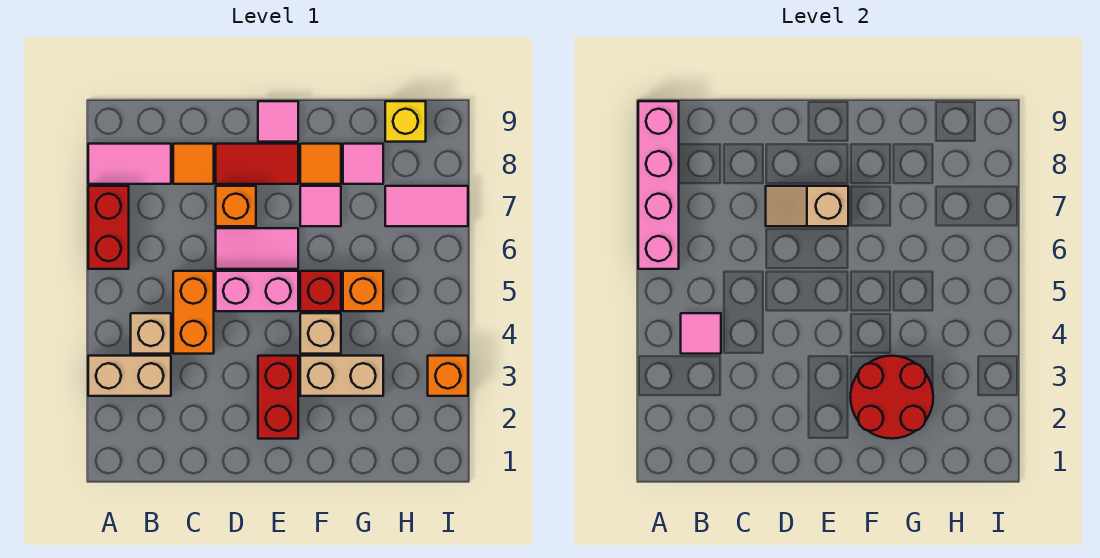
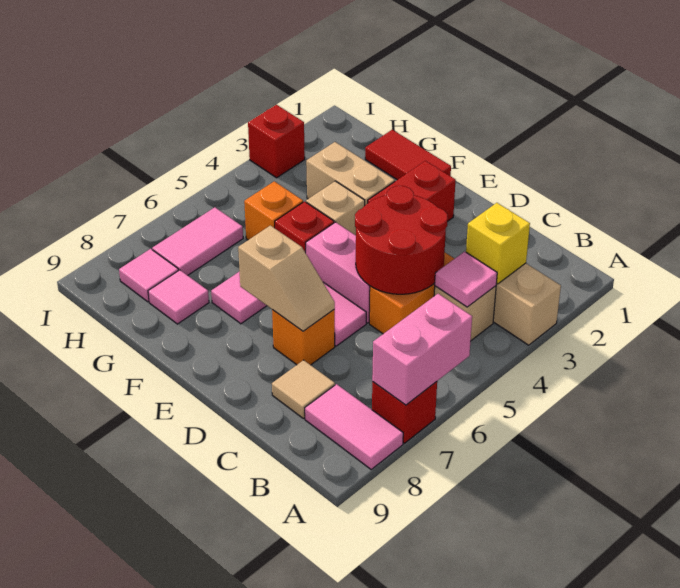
red brick A6:A7 level 1 -> red brick A7 level 1
pink brick A6:A9 level 2 -> pink brick A6:A7 level 2
orange tile C8 level 1 -> tan tile C8 level 1
red tile D8:E8 level 1 -> red tile F1:G1 level 1
pink tile E9 level 1 -> pink tile H8 level 1
red round brick F2:G3 level 2 -> red round brick C4:D5 level 2
orange tile F8 level 1 -> none
pink tile H7:I7 level 1 -> pink tile H6:H7 level 1
yellow brick H9 level 1 -> yellow brick B3 level 2
orange brick I3 level 1 -> red brick I3 level 1

